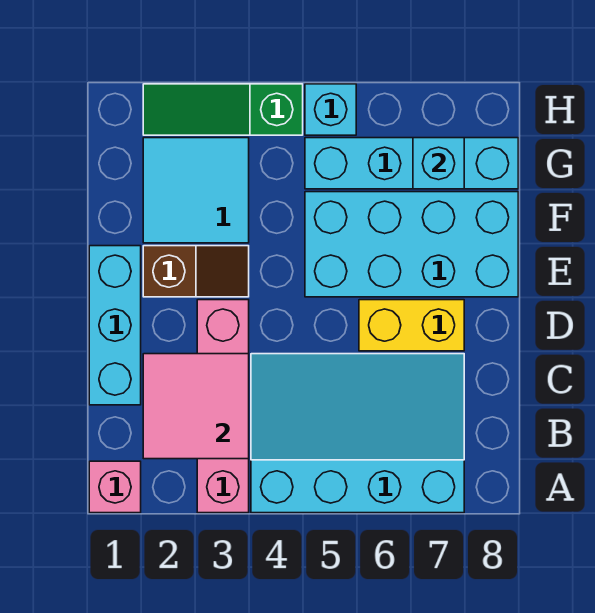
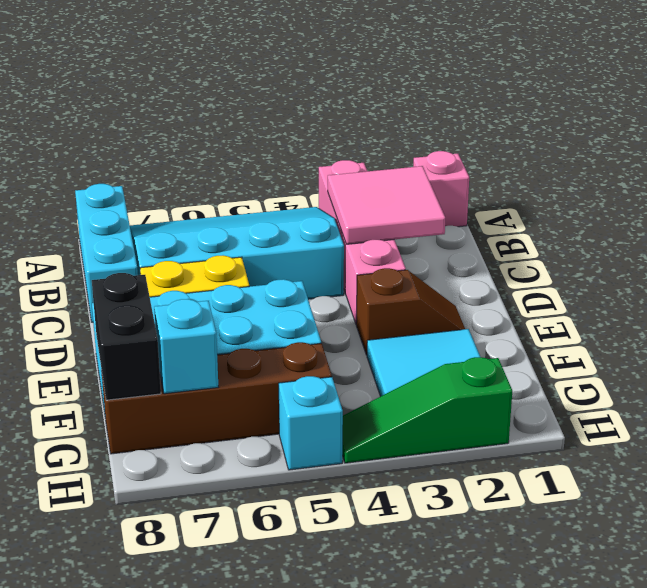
cyan slope A4:C7 level 1 top A -> cyan slope A4:C7 level 1 top C
cyan brick C1:E1 level 1 -> cyan brick A8:C8 level 1
brown slope E2:E3 level 1 top 2 -> brown slope E2:E3 level 1 top 3
none -> black brick F8:G8 level 2
cyan brick G5:G8 level 1 -> brown brick G5:G8 level 1
green slope H2:H4 level 1 top 4 -> green slope H2:H4 level 1 top 2

